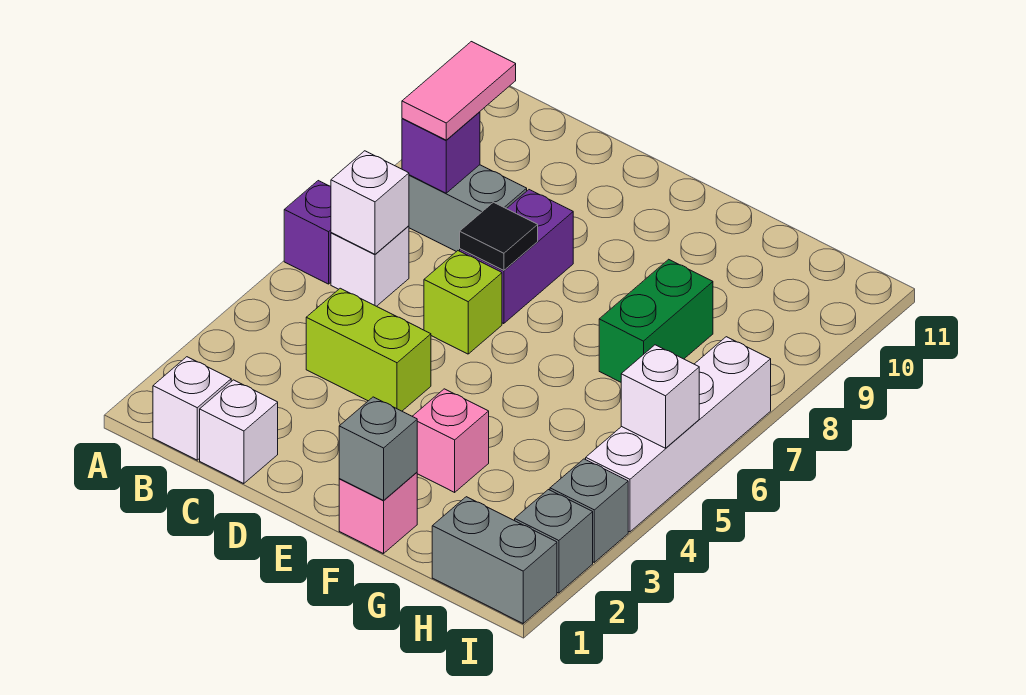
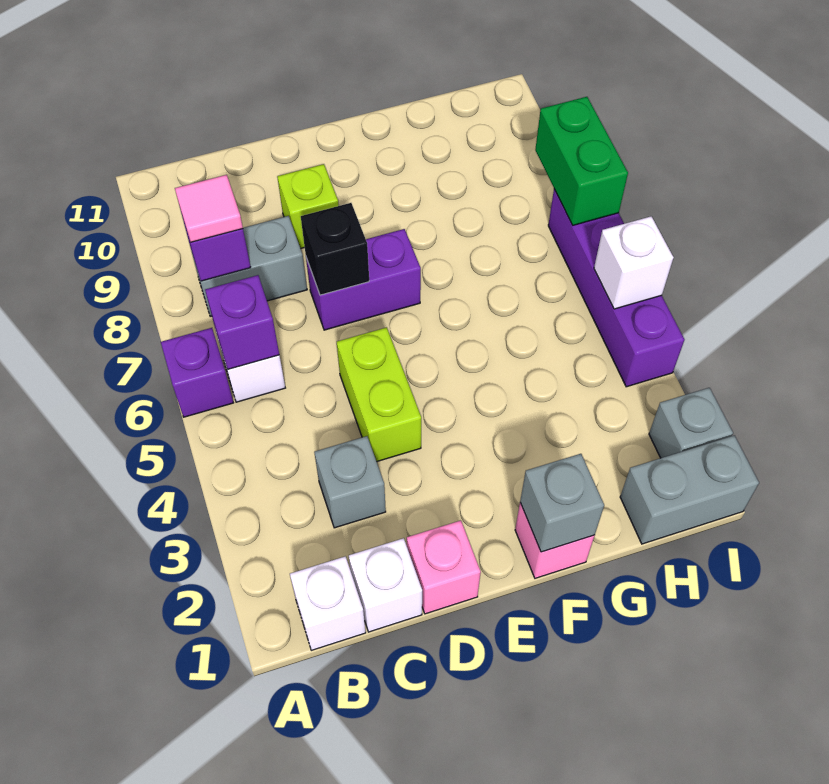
white brick B6 level 2 -> purple brick B6 level 2
pink tile B8:B9 level 3 -> pink tile B8 level 3
lime brick C4:D4 level 1 -> lime brick D4:D5 level 1
lime brick D6 level 1 -> lime brick D9 level 1
purple brick D7:D8 level 1 -> purple brick D7:E7 level 1
black tile D7 level 2 -> black brick D7 level 2
pink brick F3 level 1 -> pink brick D1 level 1
green brick G7:G8 level 1 -> green brick I7:I8 level 2
grey brick I3 level 1 -> grey brick C3 level 1
white brick I4:I7 level 1 -> purple brick I4:I7 level 1

